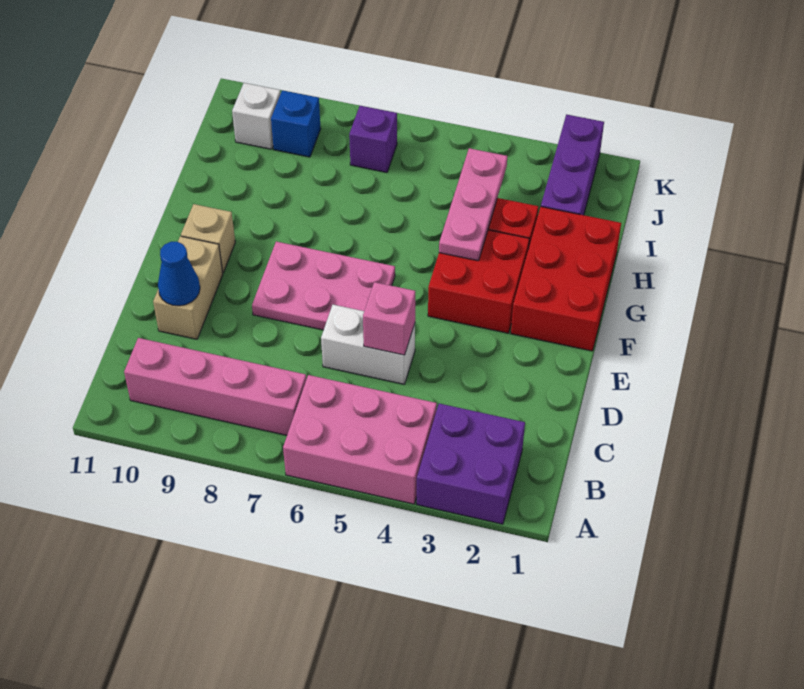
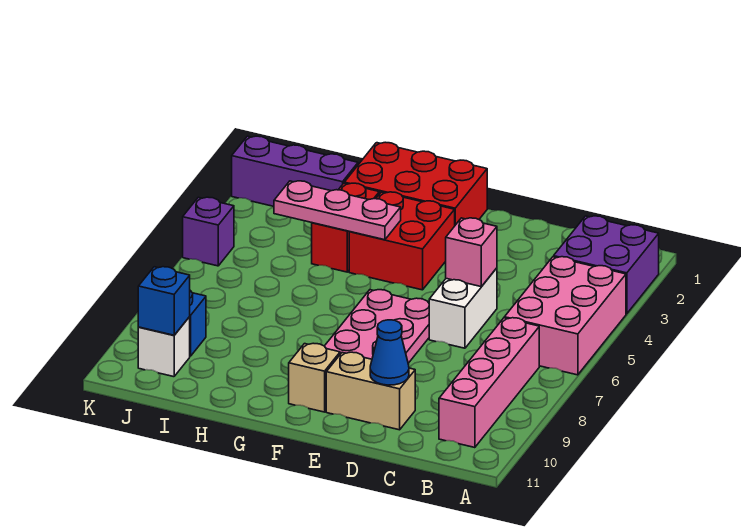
purple brick J7 level 1 -> purple brick K5 level 1
none -> blue brick J10 level 2

